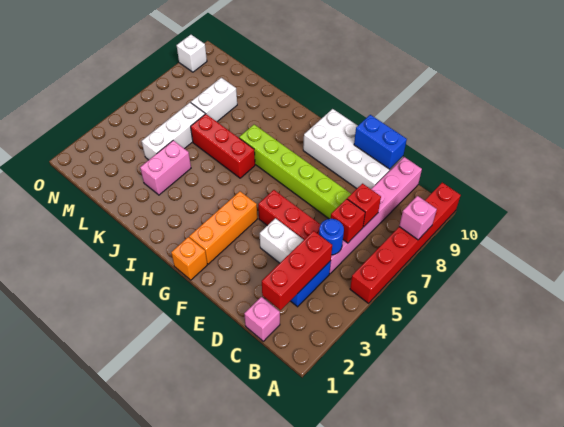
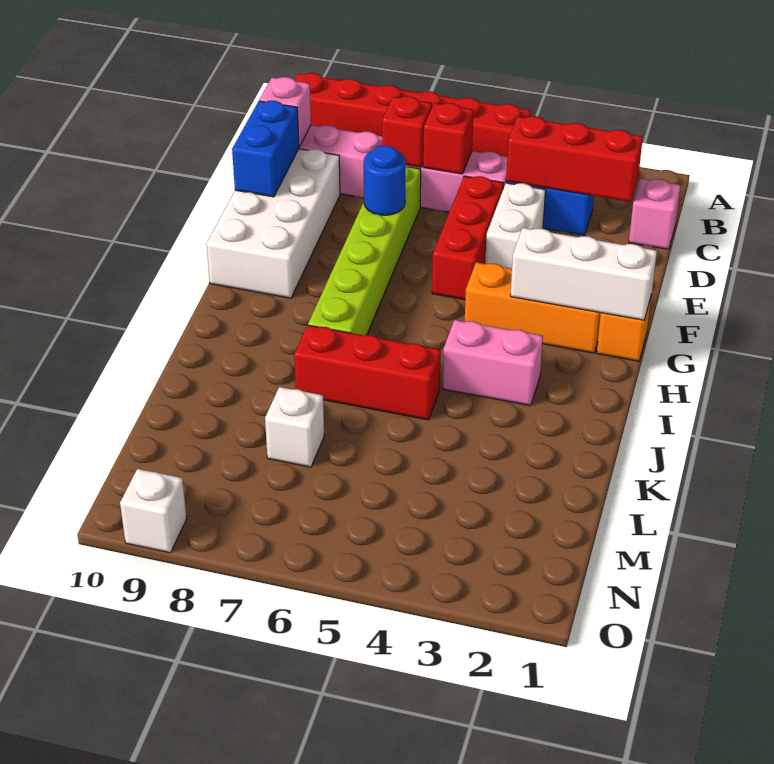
pink brick A8 level 2 -> pink brick C10 level 2
blue round brick C5 level 2 -> blue round brick E7 level 2
red brick I6:K6 level 1 -> red brick J5:J7 level 1
pink brick K3:K4 level 1 -> pink brick I3:I4 level 1
white brick L4:L6 level 1 -> white brick G1:G3 level 2
white brick L7:L8 level 1 -> white brick L7 level 1

